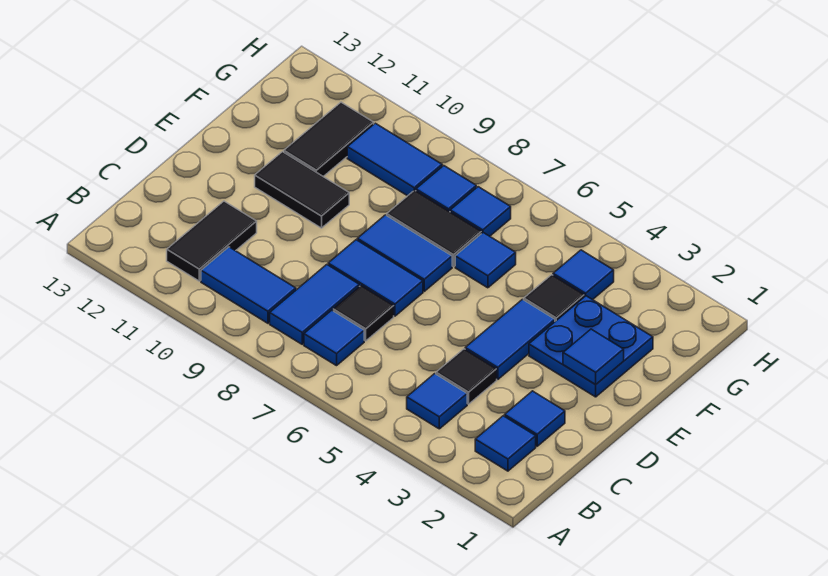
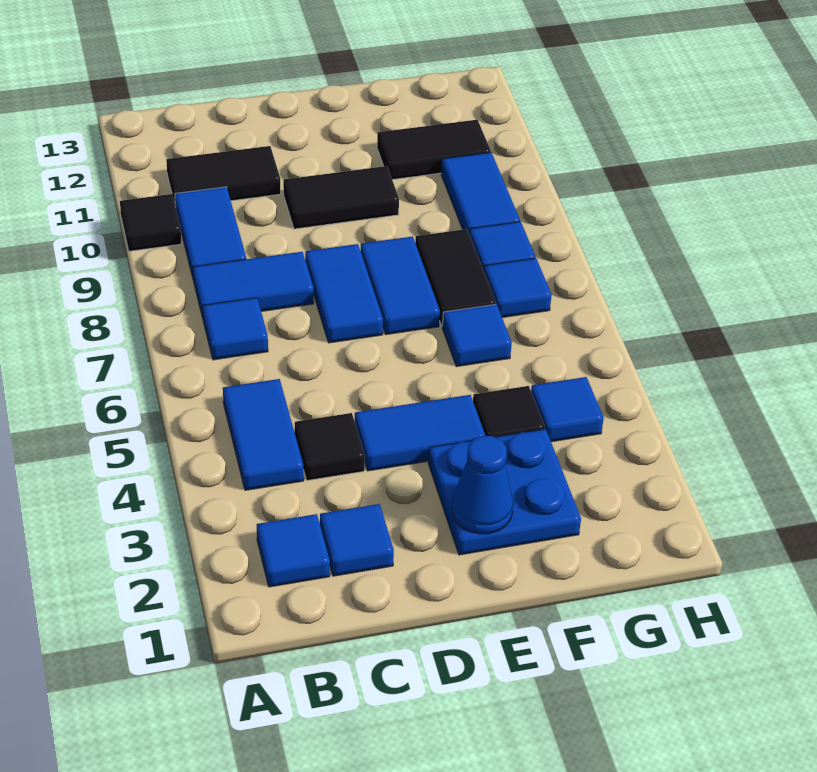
blue tile B4 level 1 -> blue tile B4:B5 level 1
black tile C7 level 1 -> black tile A10 level 1
blue tile E2 level 2 -> blue cone E2 level 2
black tile E10:E11 level 1 -> black tile D10:E10 level 1

